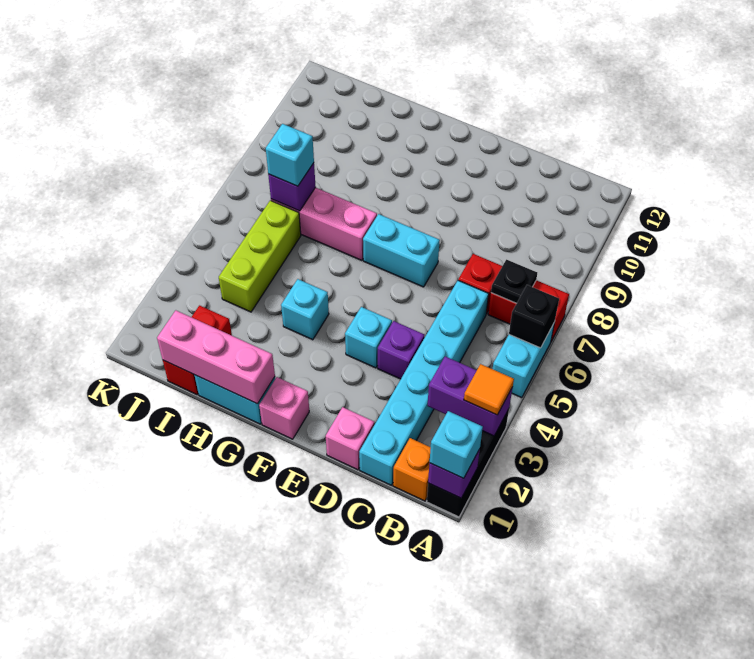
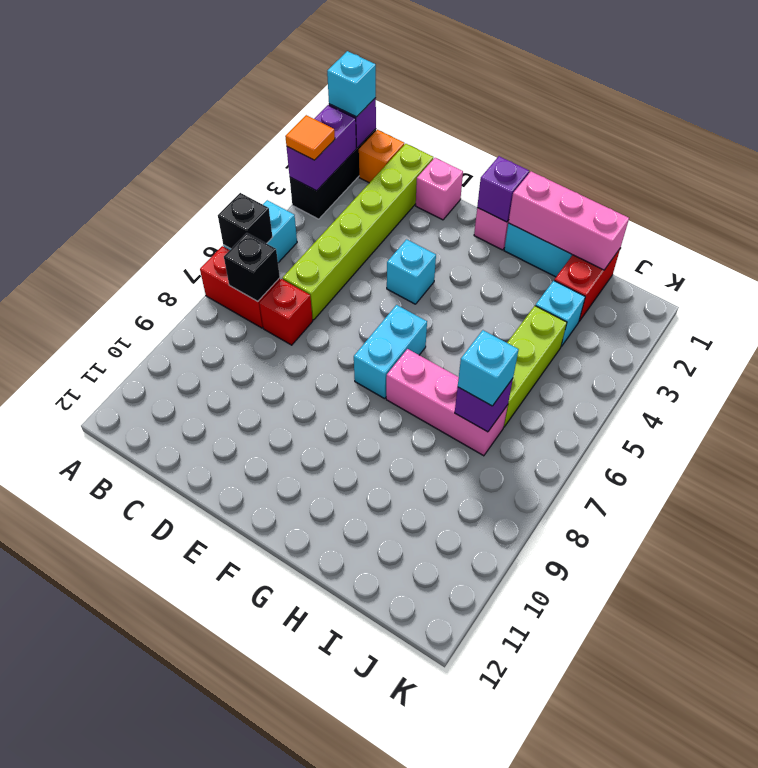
purple brick A3:B3 level 2 -> purple brick A2:A3 level 2
black plate B7 level 2 -> black brick B7 level 2
cyan brick C1:C6 level 1 -> lime brick C1:C6 level 1
purple brick D4 level 1 -> purple brick F1 level 2
cyan brick E7:F7 level 1 -> cyan brick F6:F7 level 1
cyan brick G4 level 1 -> cyan brick I3 level 1

